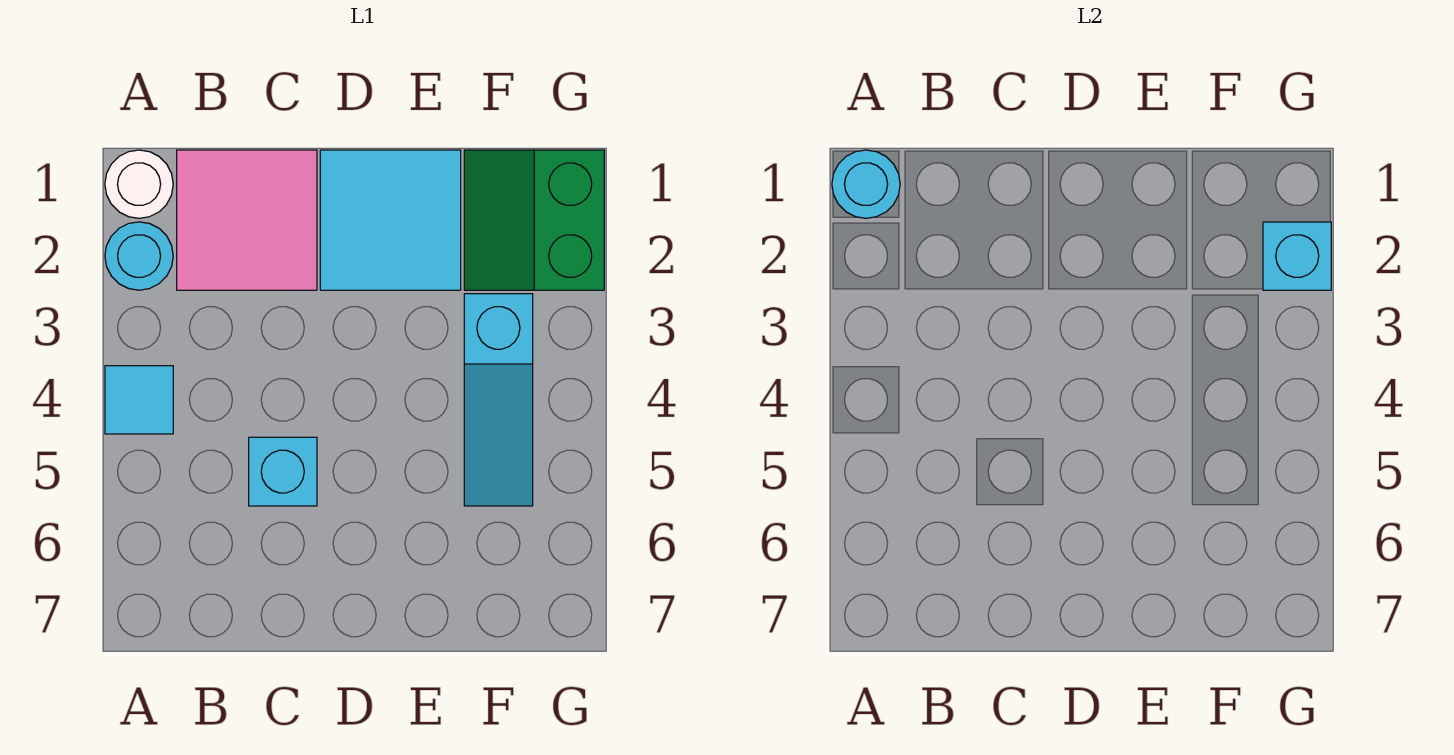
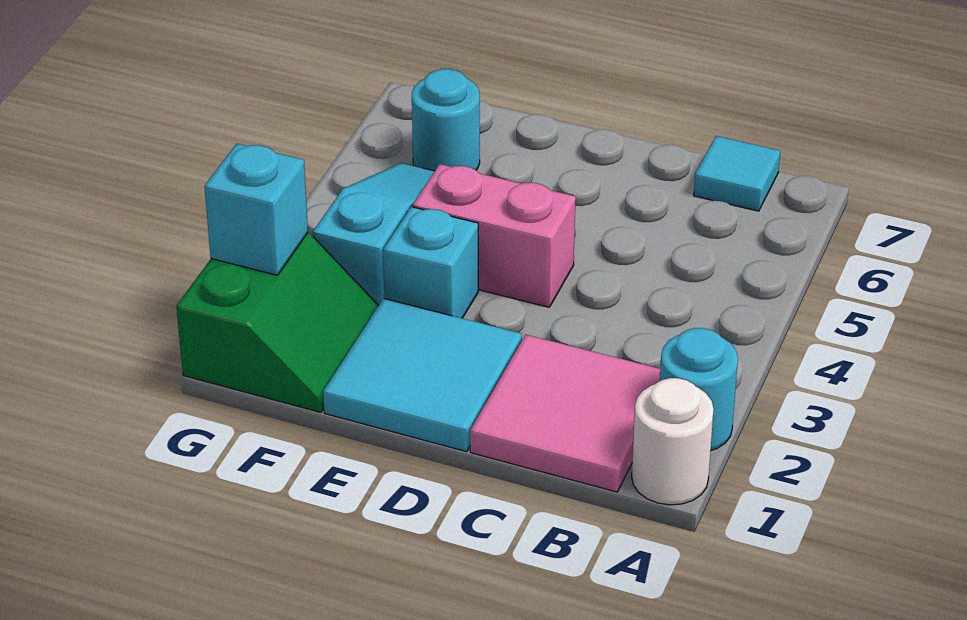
cyan round brick A1 level 2 -> cyan round brick F6 level 1
cyan tile A4 level 1 -> cyan tile B7 level 1
cyan brick C5 level 1 -> cyan brick E3 level 1
none -> pink brick D4:E4 level 1

